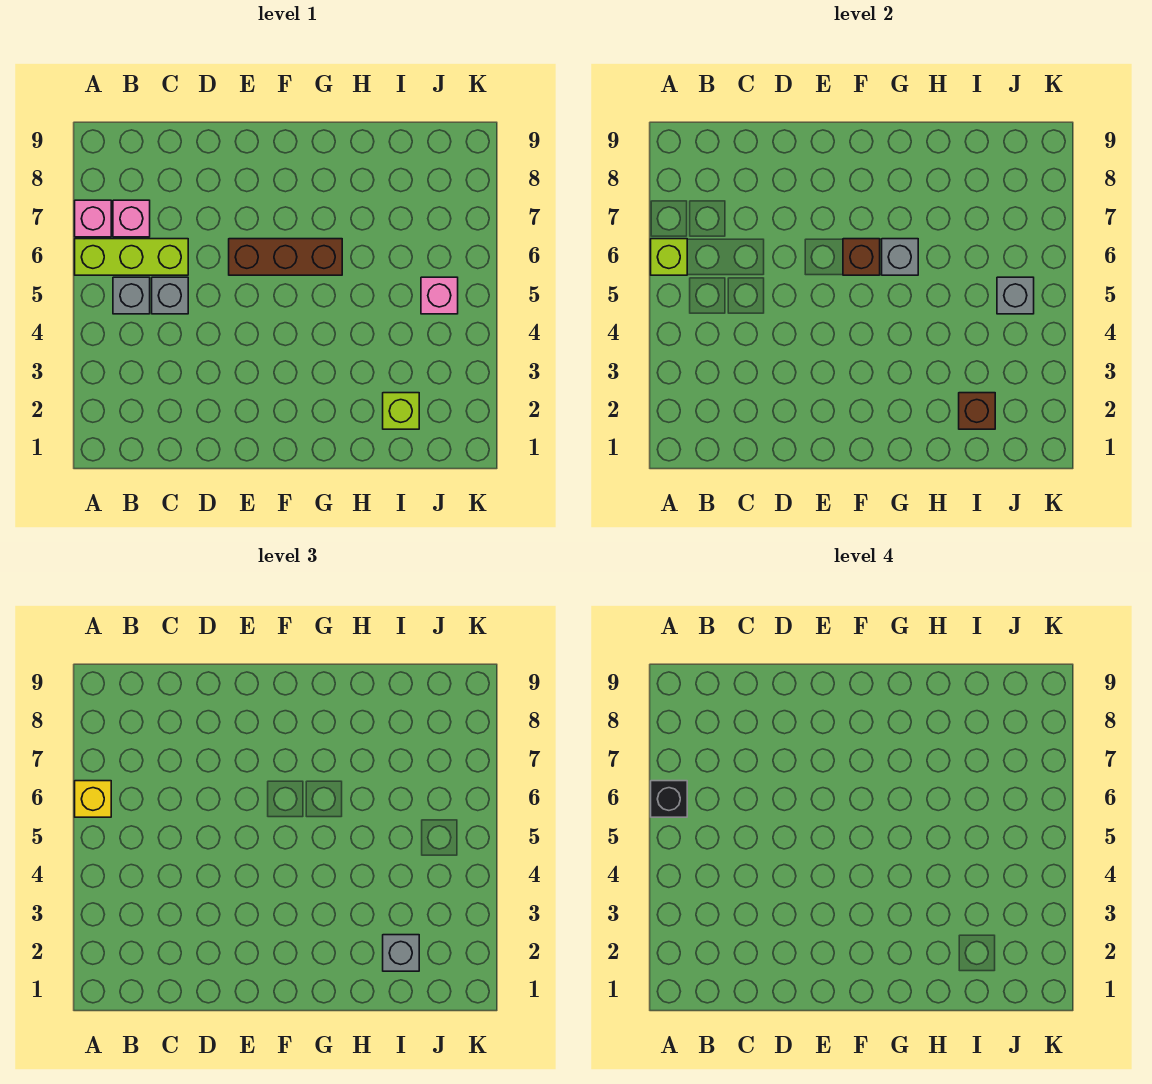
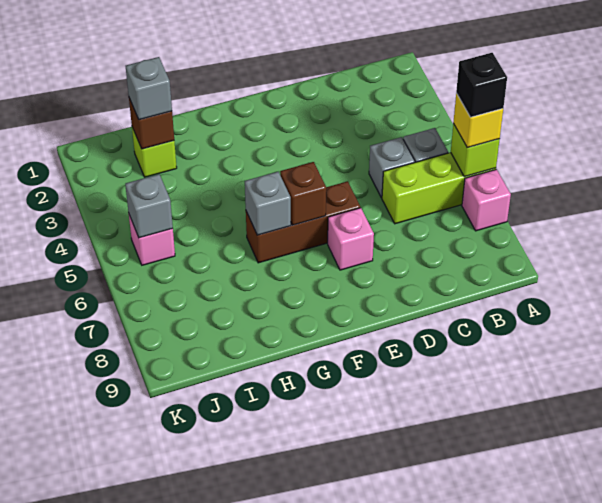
pink brick B7 level 1 -> pink brick E7 level 1

